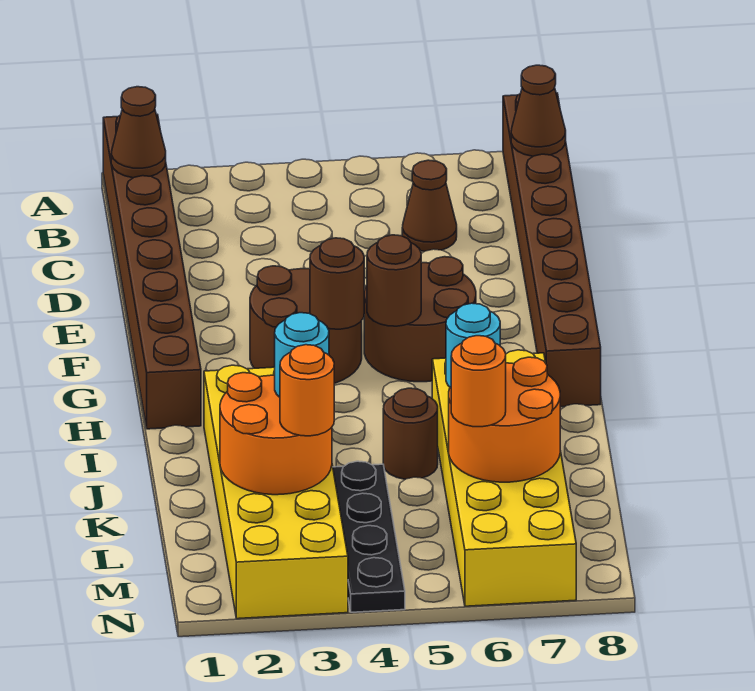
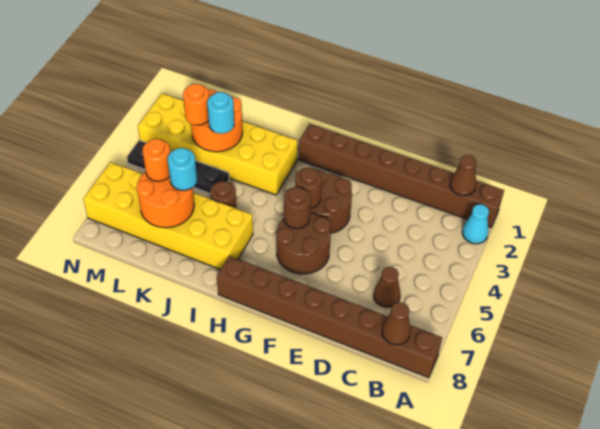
none -> cyan cone A2 level 1

